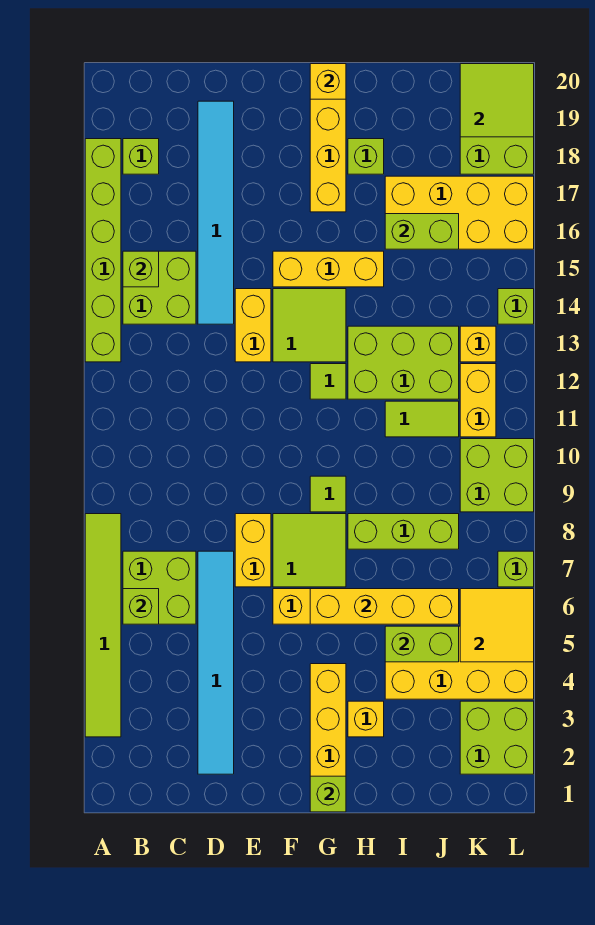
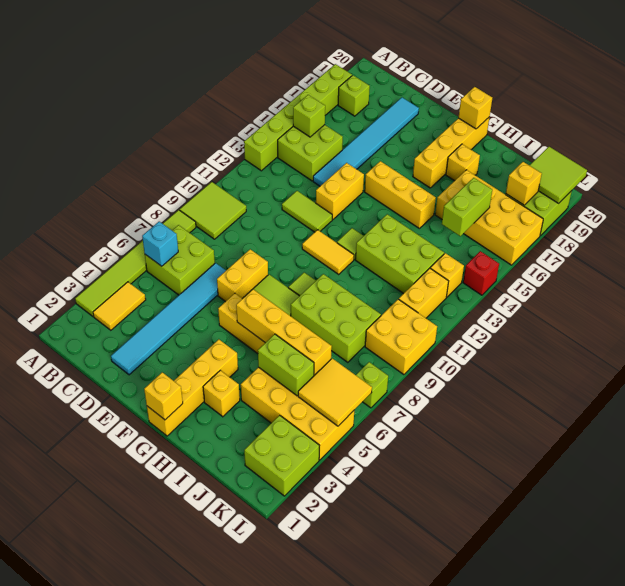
none -> yellow tile B3:B4 level 1
lime brick B6 level 2 -> cyan brick B6 level 2
none -> yellow tile F11:G11 level 1
lime tile F13:G14 level 1 -> lime tile A9:B10 level 1
lime brick G1 level 2 -> yellow brick G1 level 2
lime brick H8:J8 level 1 -> lime brick H8:J9 level 1
lime brick H18 level 1 -> yellow brick H18 level 1
lime tile I11:J11 level 1 -> lime tile D12:E12 level 1
lime brick I16:J16 level 2 -> lime brick J15:J16 level 2
lime brick K9:L10 level 1 -> yellow brick K9:L10 level 1
none -> yellow brick K18 level 2
lime brick L14 level 1 -> red brick L14 level 1

